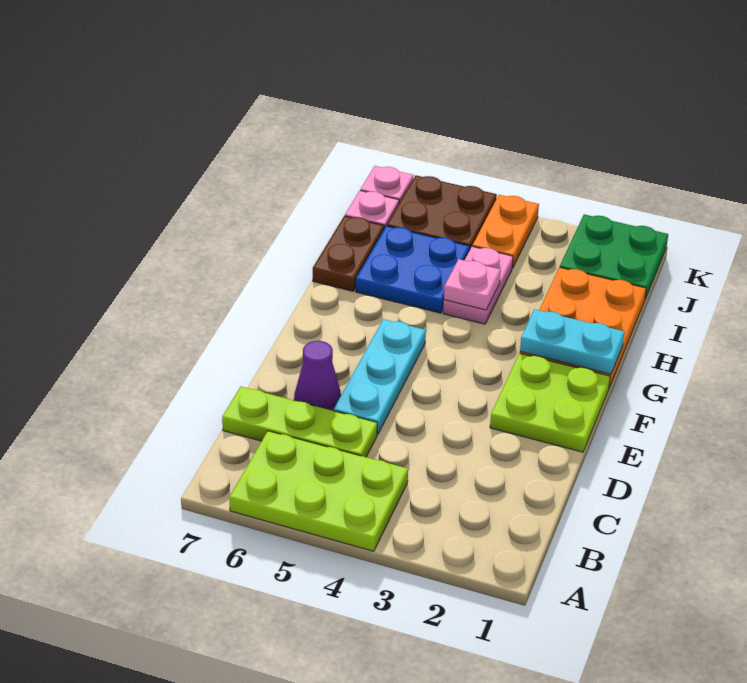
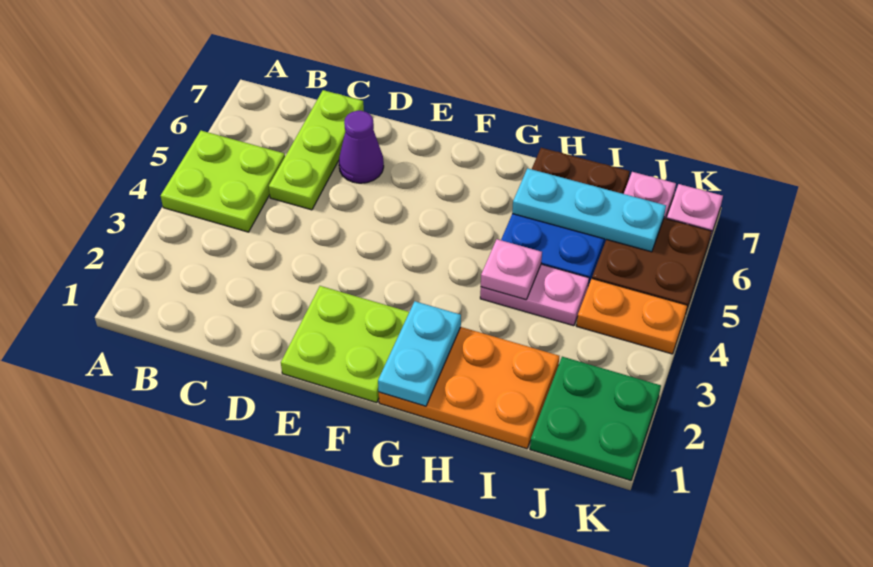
lime plate A4:B6 level 1 -> lime plate A4:B5 level 1
cyan plate D5:F5 level 1 -> cyan plate H6:J6 level 2

